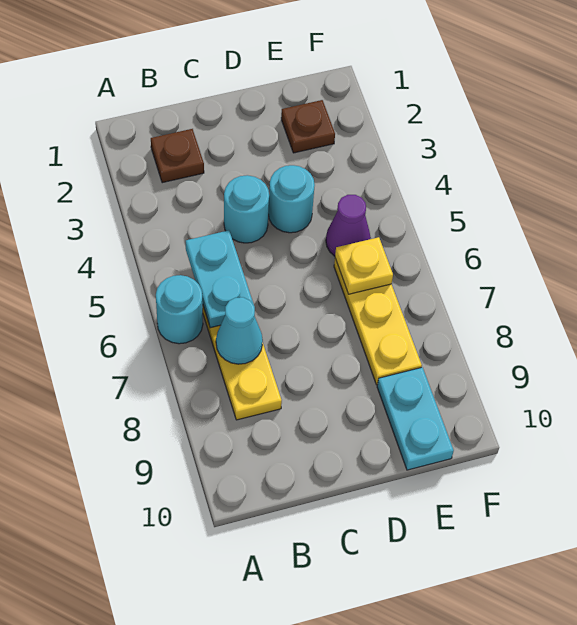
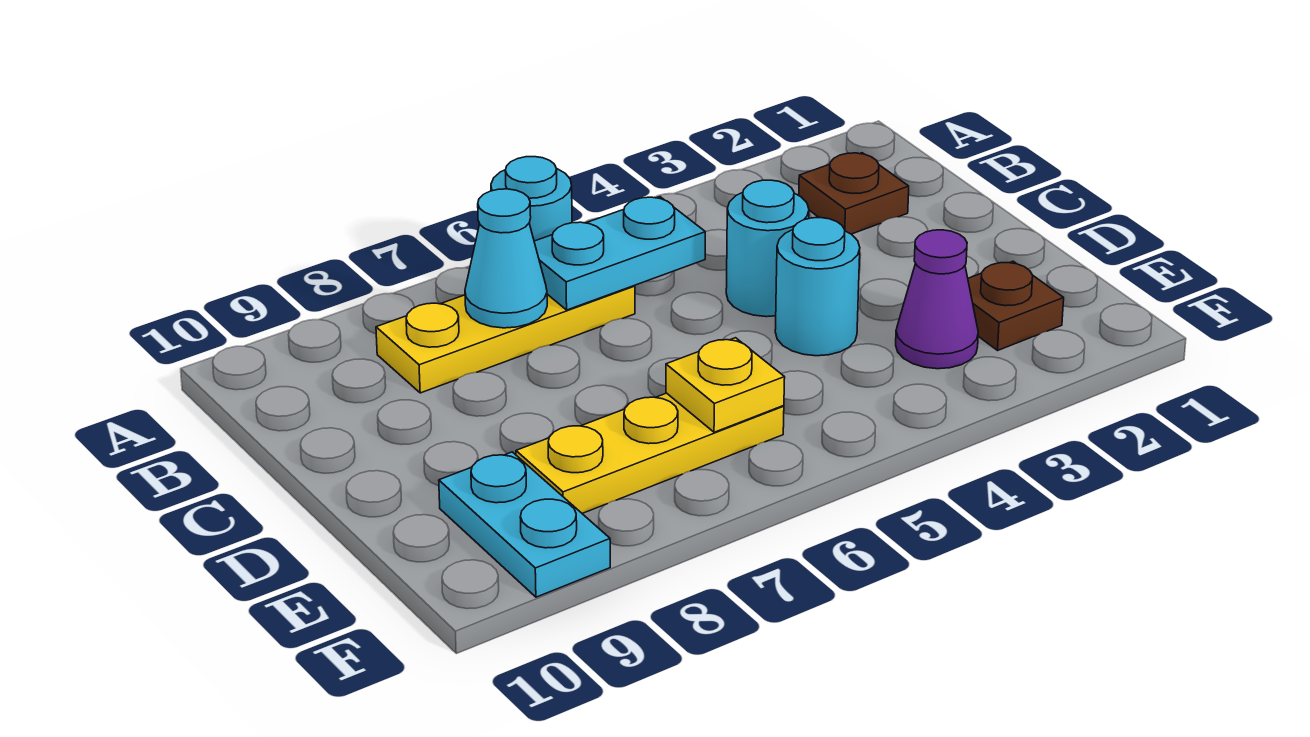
purple cone E5 level 1 -> purple cone E3 level 1
cyan plate E9:E10 level 1 -> cyan plate E9:F9 level 1

